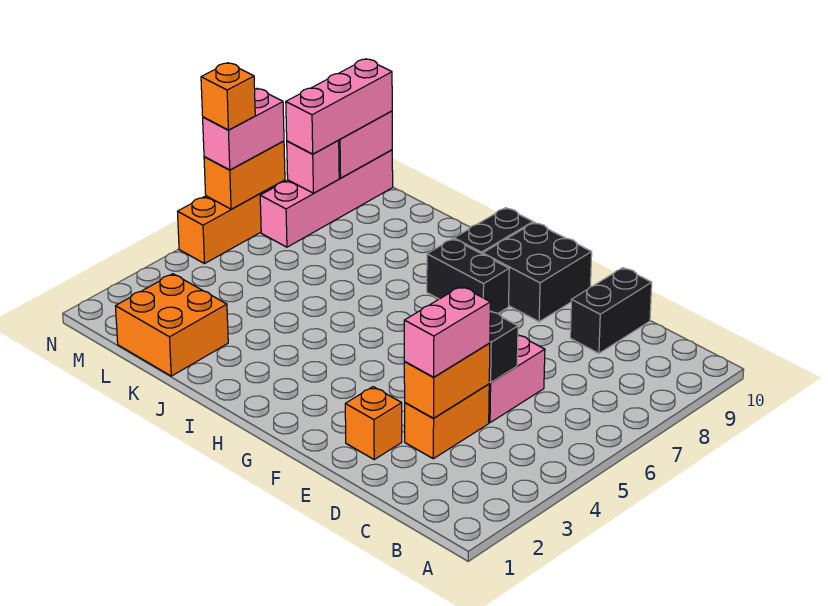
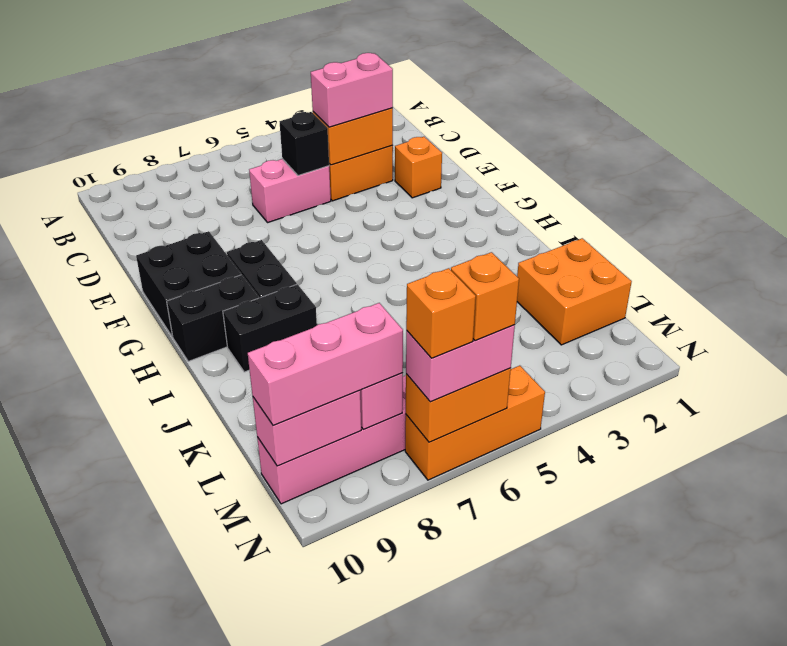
black brick D9:D10 level 1 -> black brick I8:I9 level 1
none -> orange brick N7 level 4

